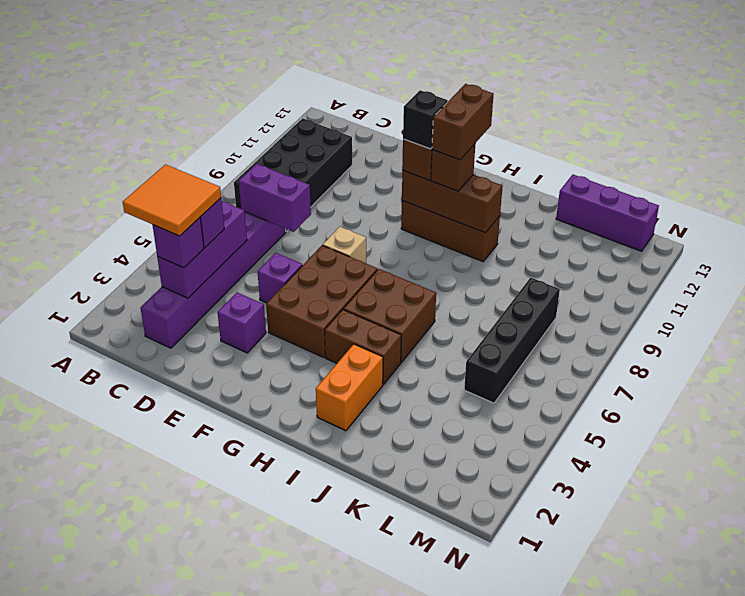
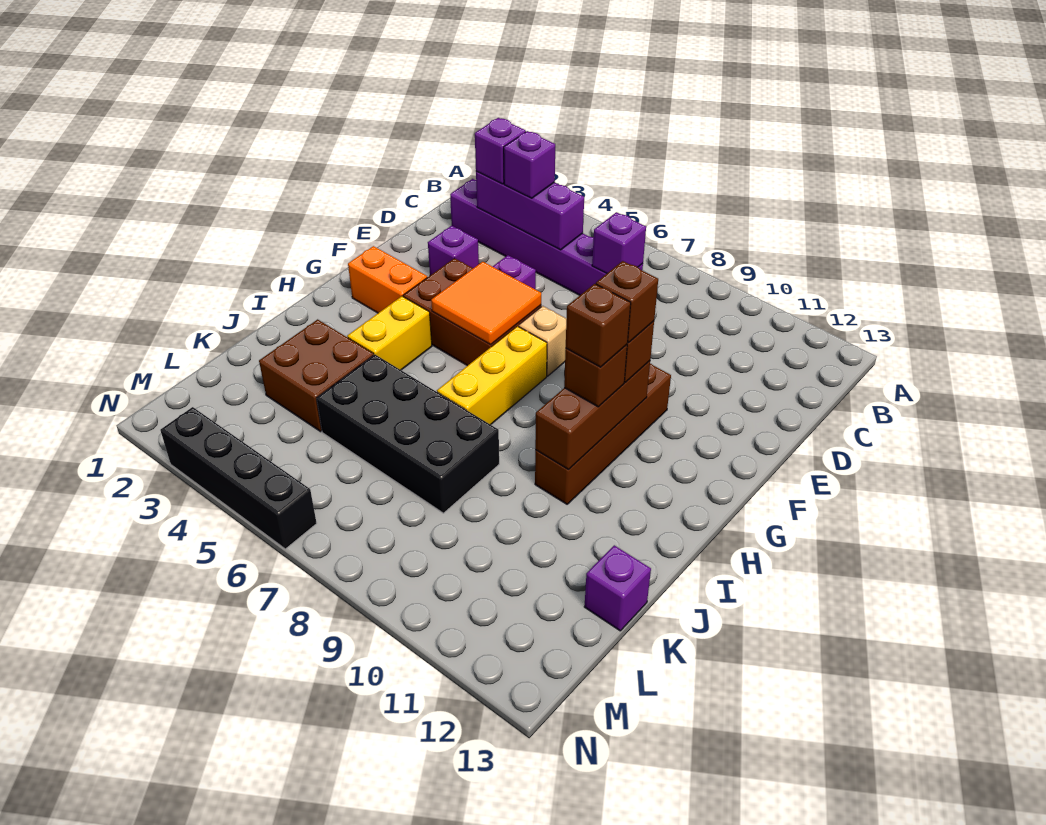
orange tile B3:C4 level 4 -> orange tile F5:G6 level 2
black brick B8:C11 level 1 -> black brick J5:K8 level 1
purple brick C7:D7 level 2 -> purple brick C7 level 2
none -> yellow brick G7:I7 level 1
brown brick G10:I10 level 1 -> brown brick F10:I10 level 1
black brick G10 level 4 -> brown brick G10 level 4
brown brick H4:I4 level 1 -> yellow brick H4:I4 level 1
brown brick H5:I6 level 1 -> brown brick J3:K4 level 1
brown brick H10:H11 level 4 -> brown brick H10 level 4
orange brick I2:I3 level 1 -> orange brick G2:G3 level 1
purple brick K13:M13 level 1 -> purple brick K13 level 1
black brick L5:L8 level 1 -> black brick N3:N6 level 1

